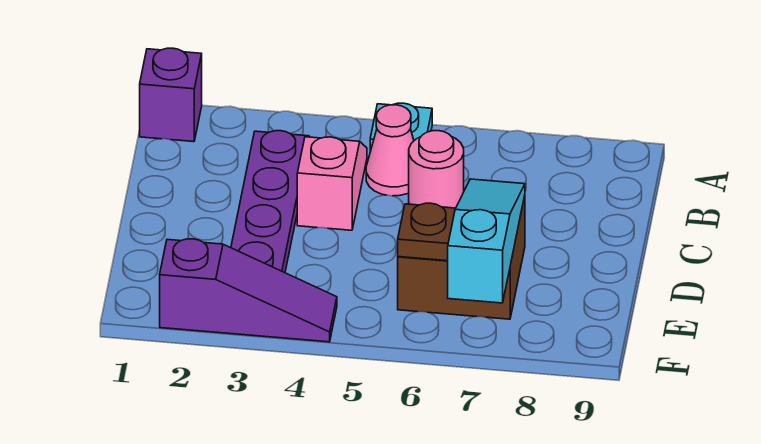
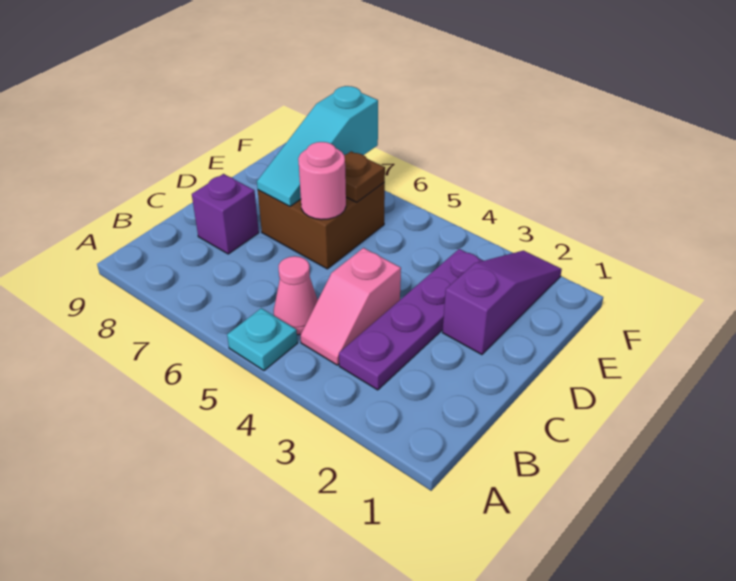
purple brick A1 level 1 -> purple brick C8 level 1
purple slope F2:F4 level 1 top 2 -> purple slope D2:F2 level 1 top D

